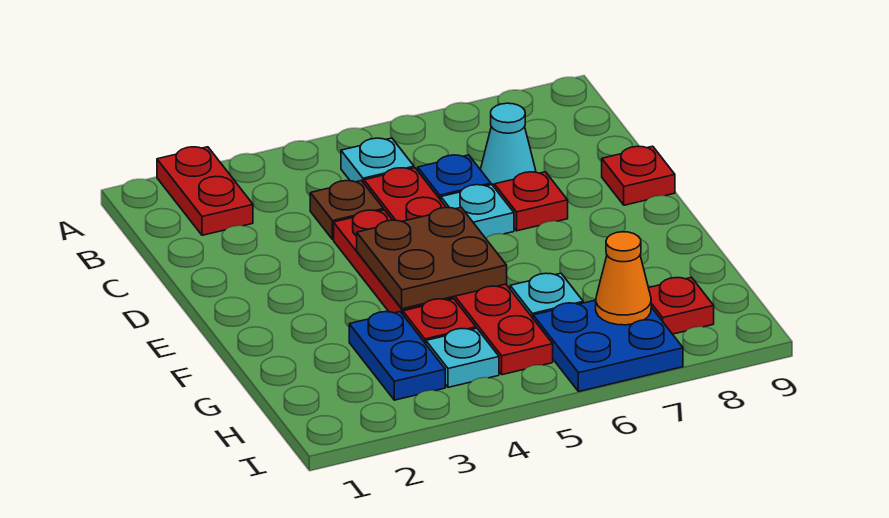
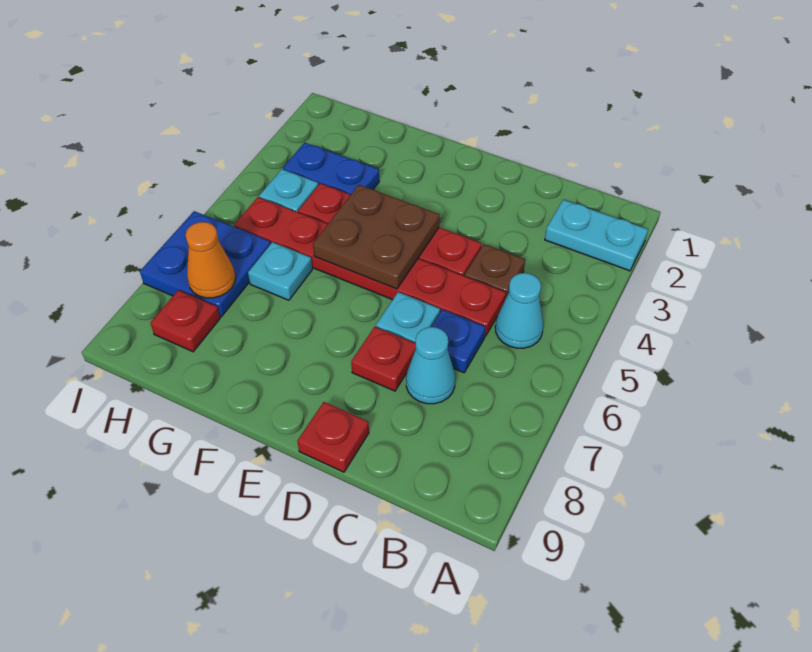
red plate A2:B2 level 1 -> cyan plate A2:B2 level 1
cyan plate B5 level 1 -> cyan cone B5 level 1

